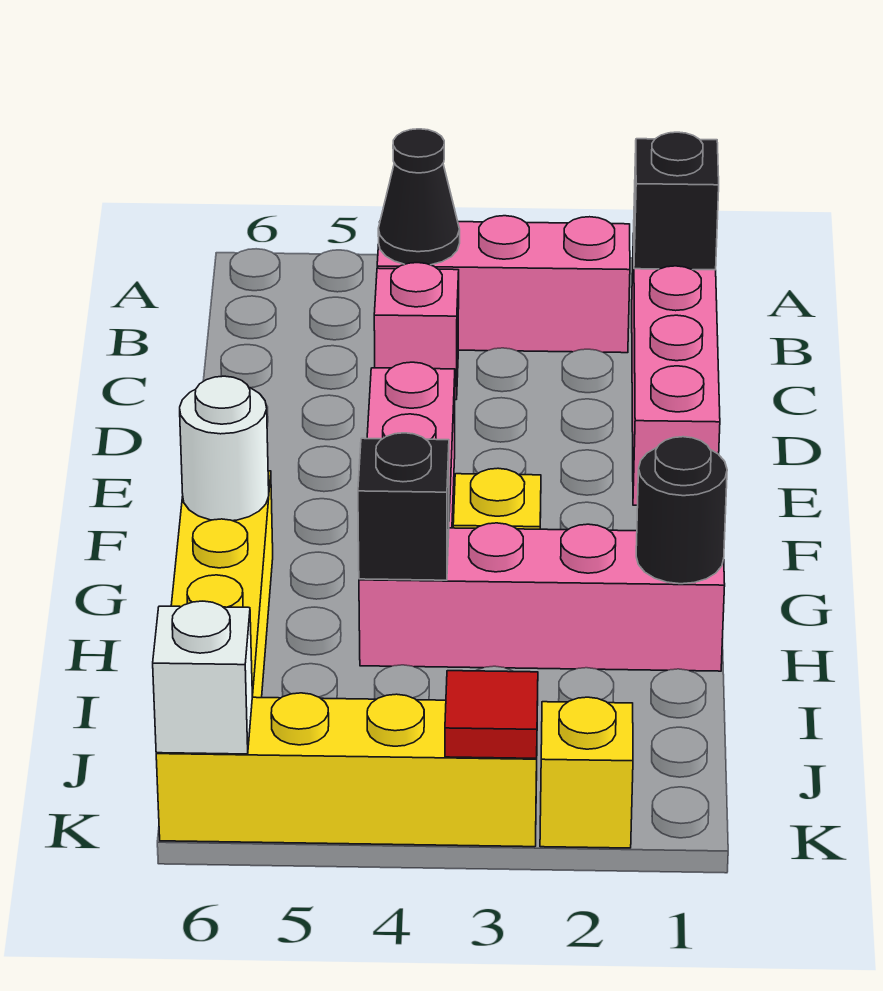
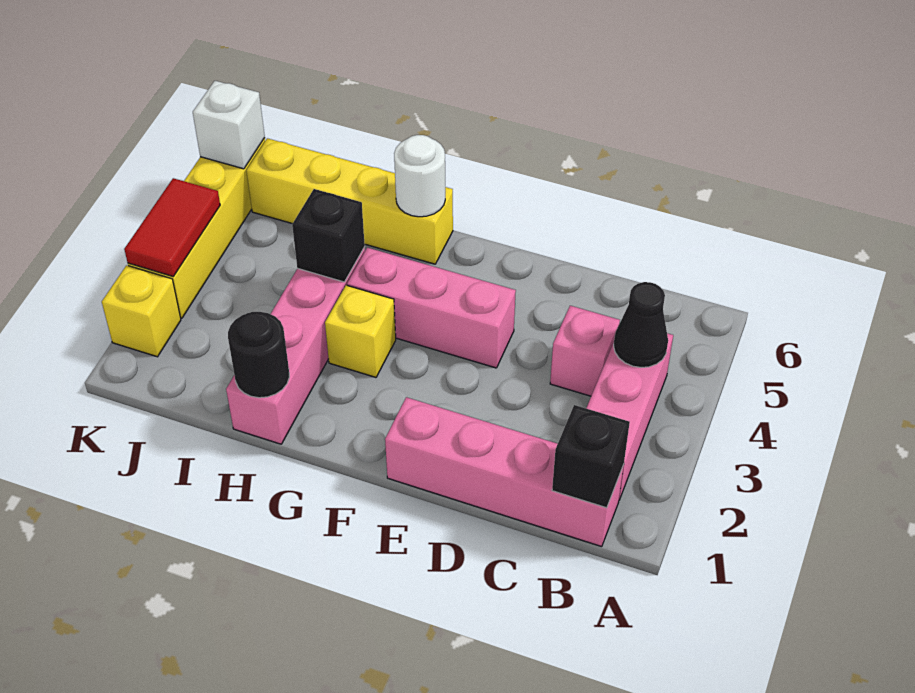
red tile K3 level 2 -> red tile K3:K4 level 2

